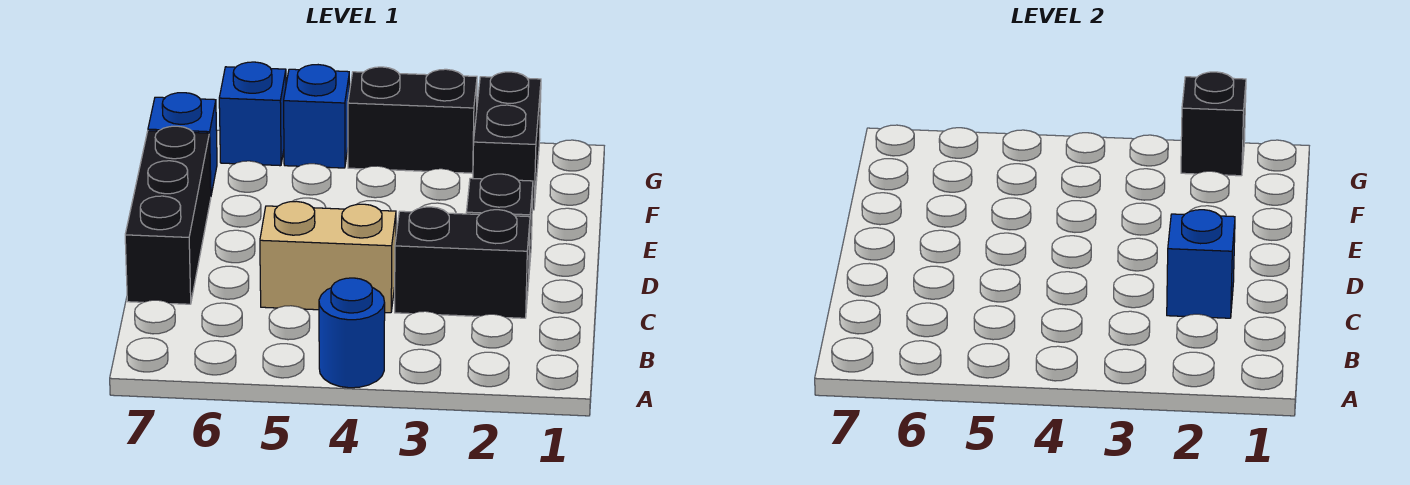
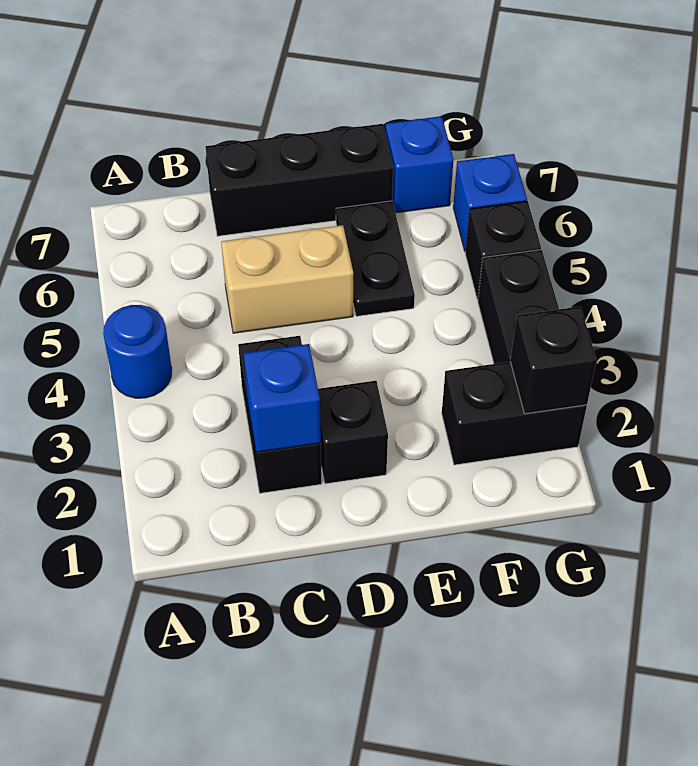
tan brick C4:C5 level 1 -> tan brick C5:D5 level 1
none -> black plate E5:E6 level 1
blue brick G5 level 1 -> black brick G5 level 1

